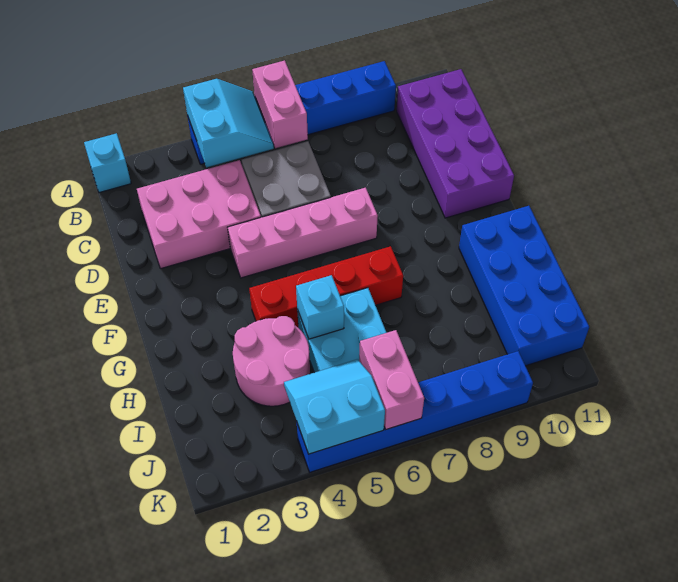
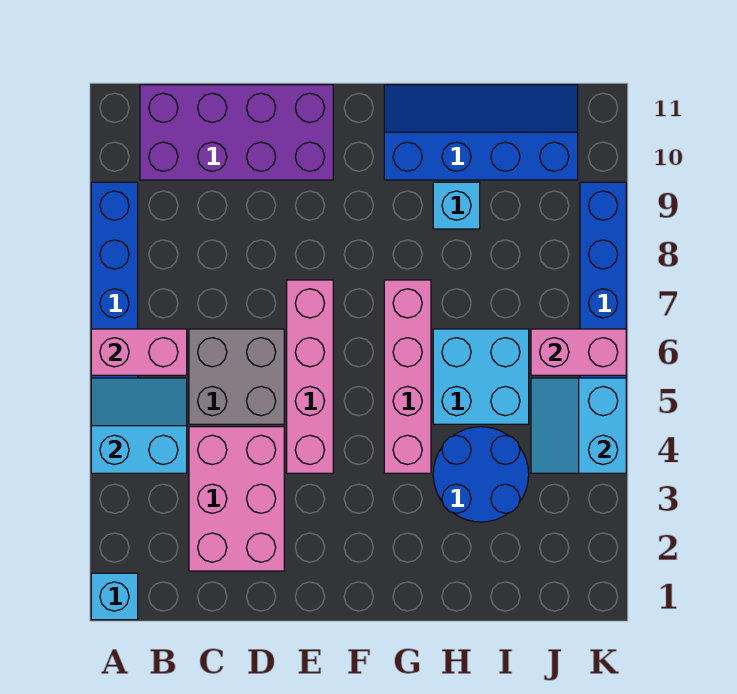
red brick G4:G7 level 1 -> pink brick G4:G7 level 1
blue brick G10:J11 level 1 -> blue slope G10:J11 level 1 top 10
pink round brick H3:I4 level 1 -> blue round brick H3:I4 level 1
cyan brick H5 level 2 -> cyan brick H9 level 1

